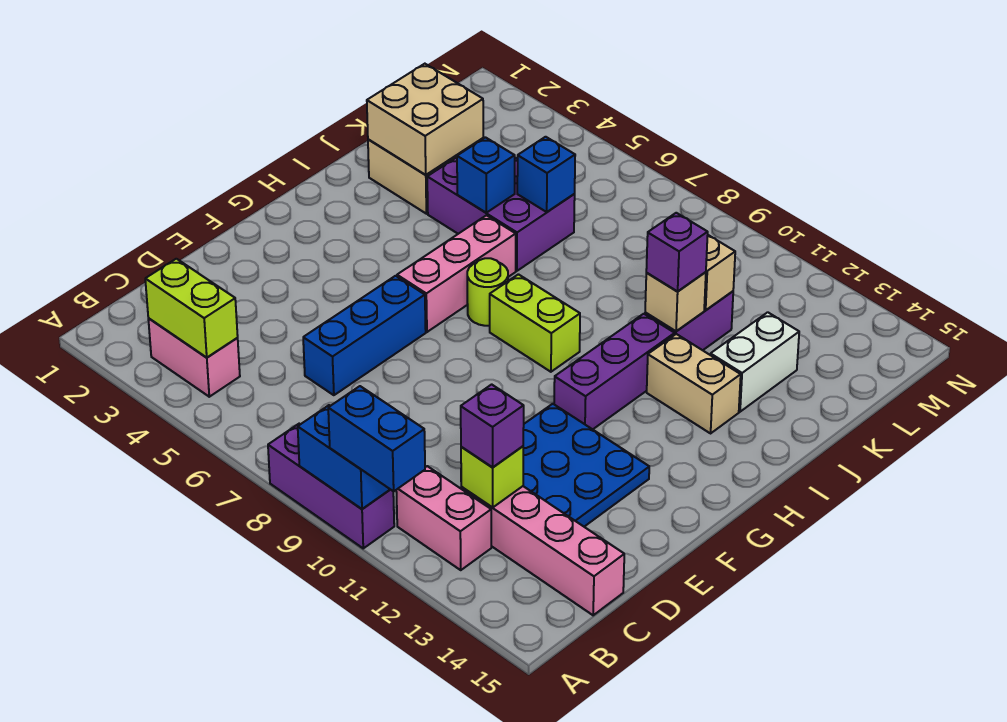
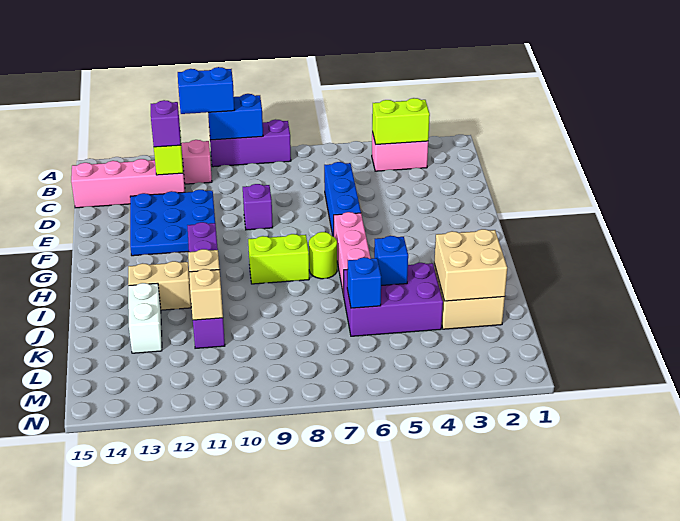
purple brick J11 level 3 -> purple brick E9 level 1

